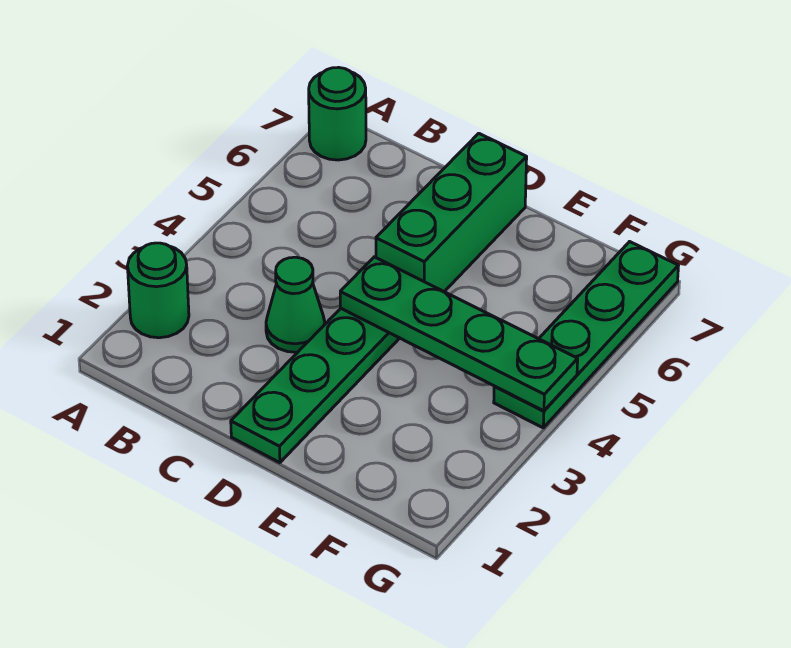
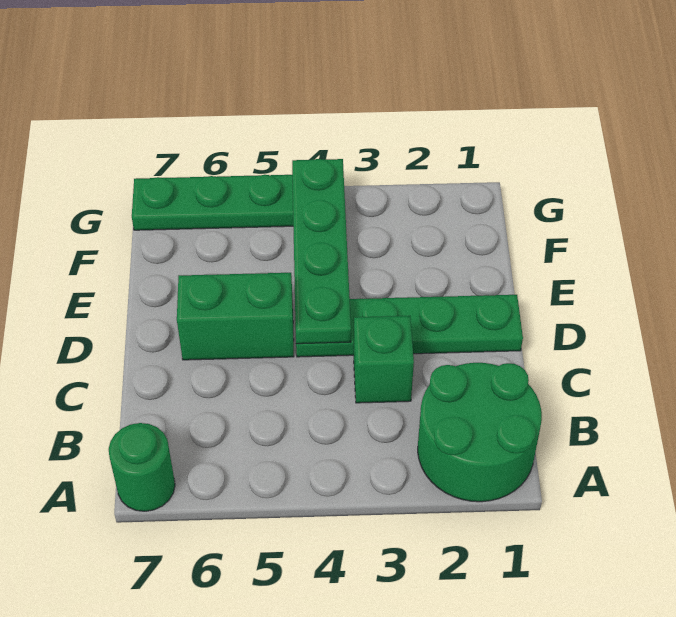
green round brick A2 level 1 -> green round brick A1:B2 level 1
green cone C3 level 1 -> green brick C3 level 1
green brick D5:D7 level 1 -> green brick D5:D6 level 1

